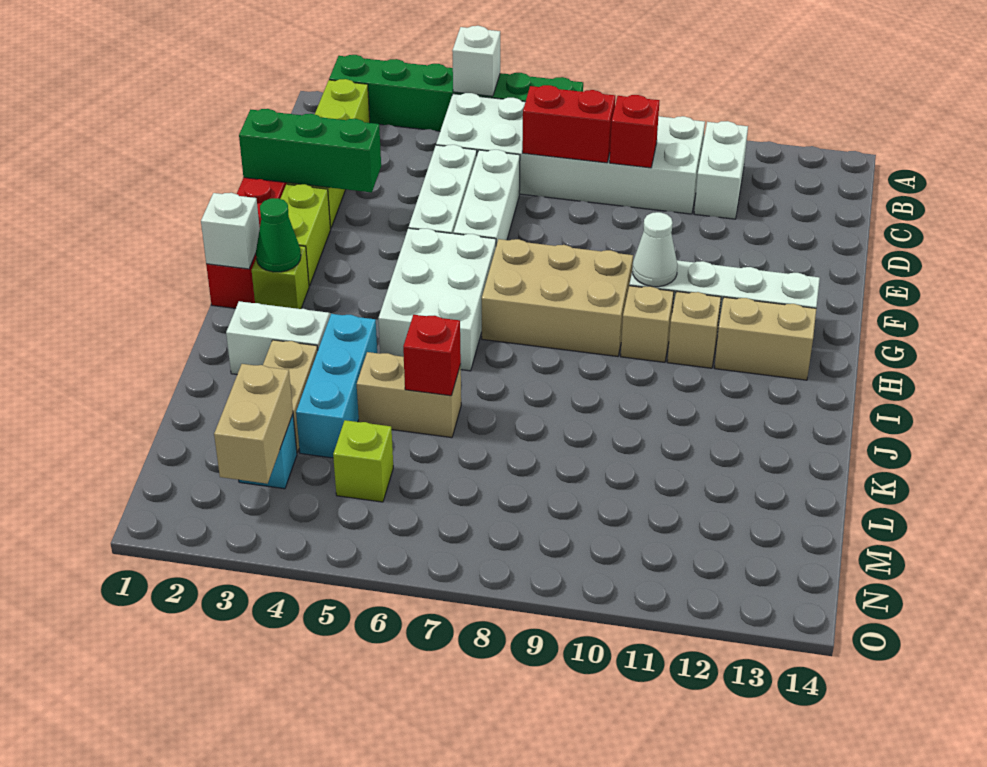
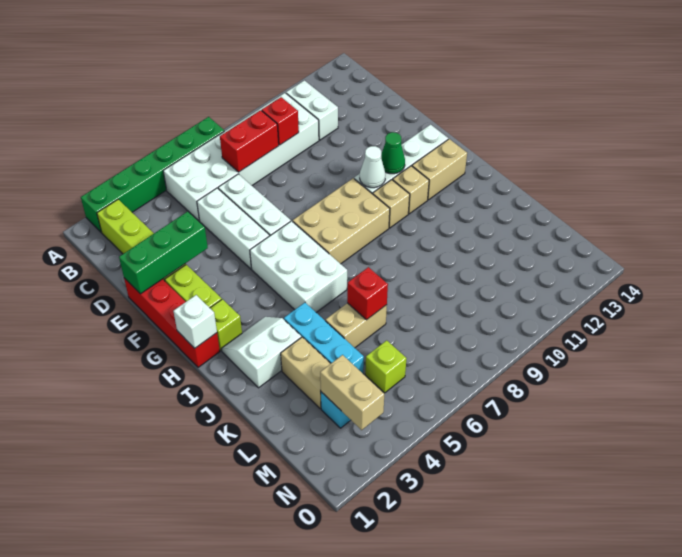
white brick A5 level 2 -> none
green cone H2 level 2 -> green cone G11 level 2

